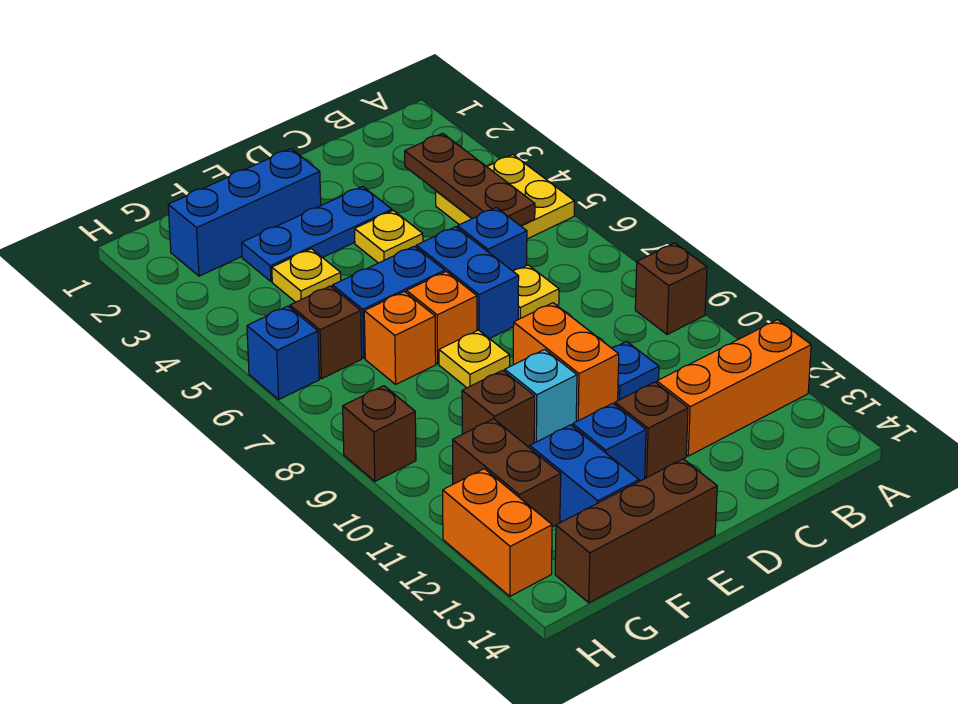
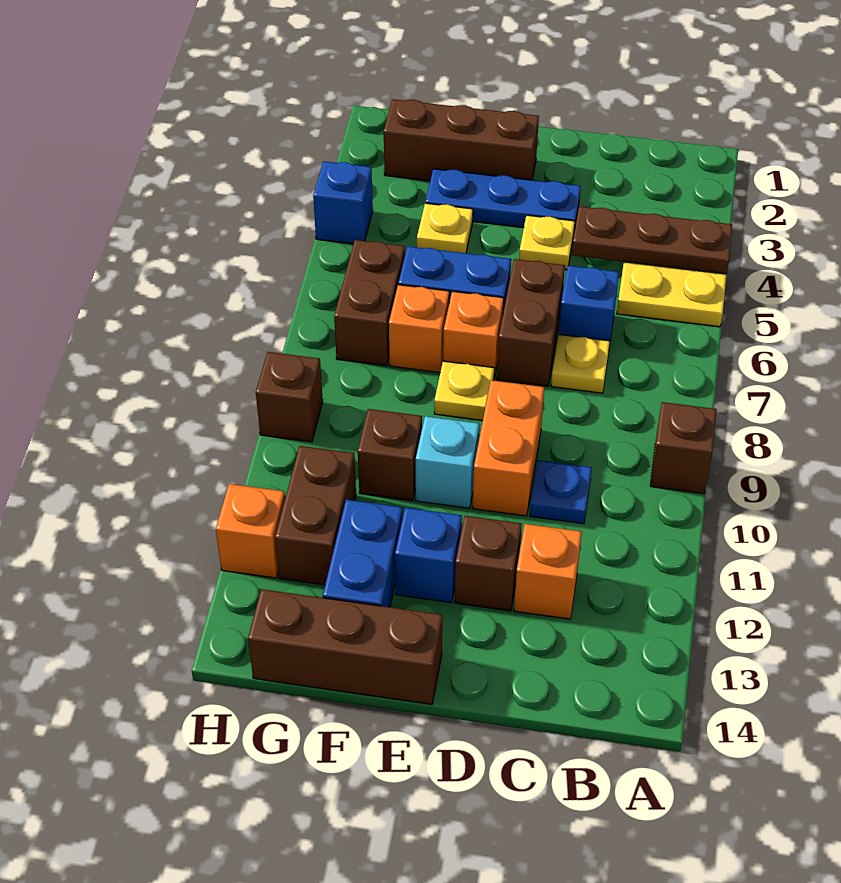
orange brick A12:C12 level 1 -> orange brick C12 level 1
brown plate B3:B5 level 2 -> brown plate A4:C4 level 2
blue brick D6:D7 level 1 -> brown brick D6:D7 level 1
blue brick E2:G2 level 1 -> brown brick E2:G2 level 1
brown brick G6 level 1 -> brown brick G6:G7 level 1
blue brick H6 level 1 -> blue brick H4 level 1
orange brick H12:H13 level 1 -> orange brick H12 level 1

